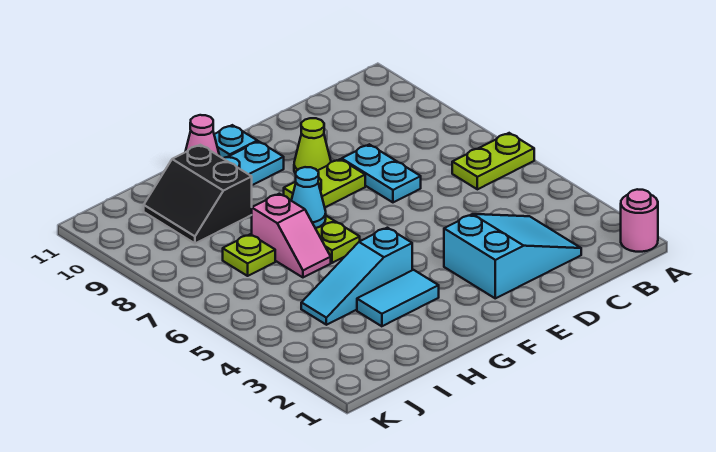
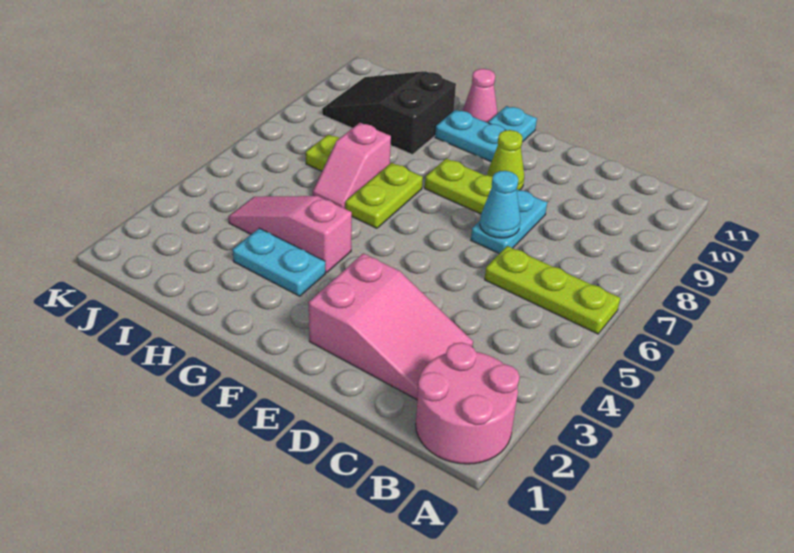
pink round brick A1 level 1 -> pink round brick A1:B2 level 1
lime plate A6:B6 level 1 -> lime plate A6:C6 level 1
cyan slope C2:E3 level 1 top E -> pink slope C2:E3 level 1 top E
cyan tile G3:H3 level 1 -> cyan plate G3:H3 level 1
cyan slope G4:I4 level 1 top G -> pink slope G4:I4 level 1 top G
cyan cone G7 level 2 -> cyan cone D7 level 2
black slope H9:I10 level 1 top H -> black slope H9:J10 level 1 top H

